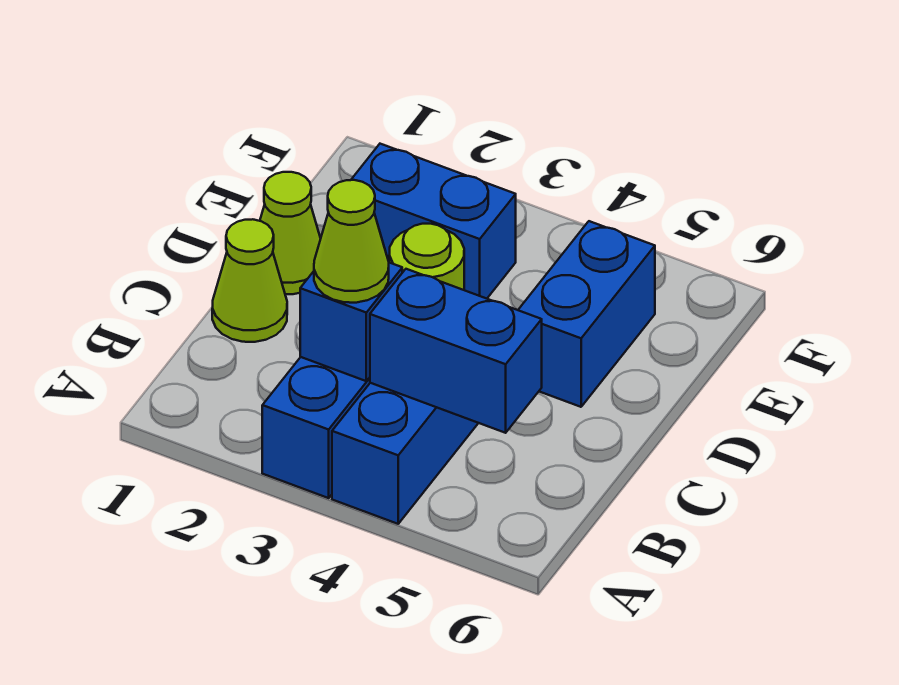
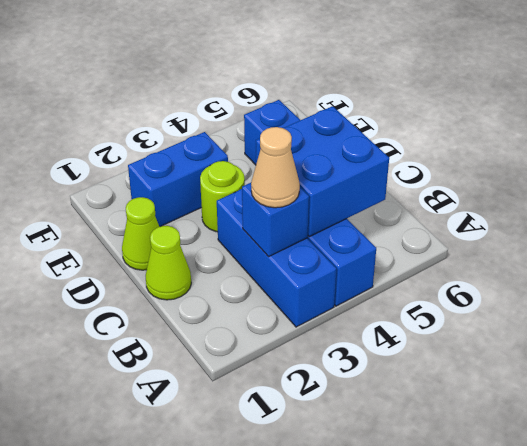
lime cone B3 level 3 -> tan cone B3 level 3
blue brick B4:B5 level 2 -> blue brick B4:C5 level 2

